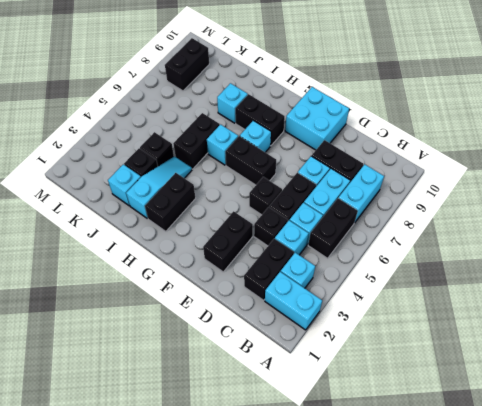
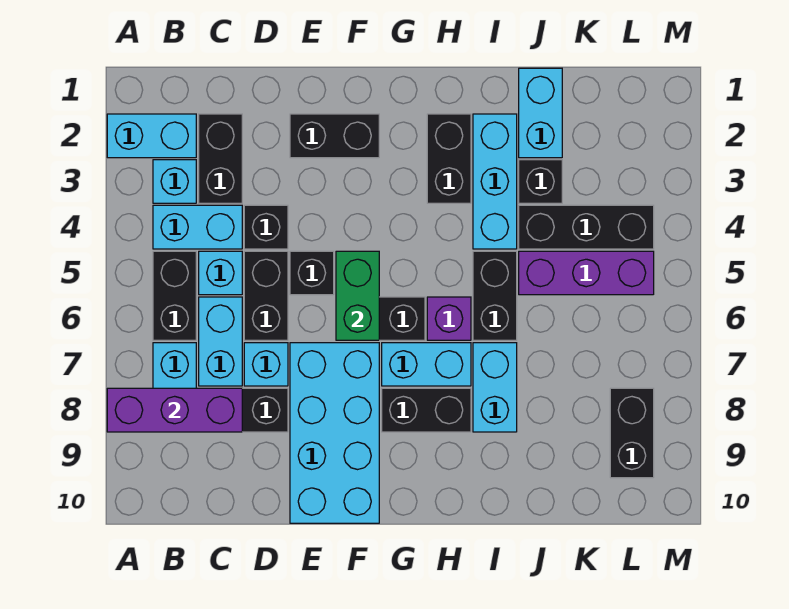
none -> purple brick A8:C8 level 2
cyan brick C4 level 1 -> cyan brick B4:C4 level 1
black brick E2:E3 level 1 -> black brick E2:F2 level 1
cyan brick E9:F10 level 1 -> cyan brick E7:F10 level 1
none -> green brick F5:F6 level 2
cyan brick G7 level 1 -> cyan brick G7:H7 level 1
cyan brick H6 level 1 -> purple brick H6 level 1
cyan slope I2:I4 level 1 top 2 -> cyan brick I2:I4 level 1
cyan brick I8 level 1 -> cyan brick I7:I8 level 1
cyan brick J2 level 1 -> cyan brick J1:J2 level 1
black brick J4 level 1 -> black brick J4:L4 level 1
none -> purple brick J5:L5 level 1

